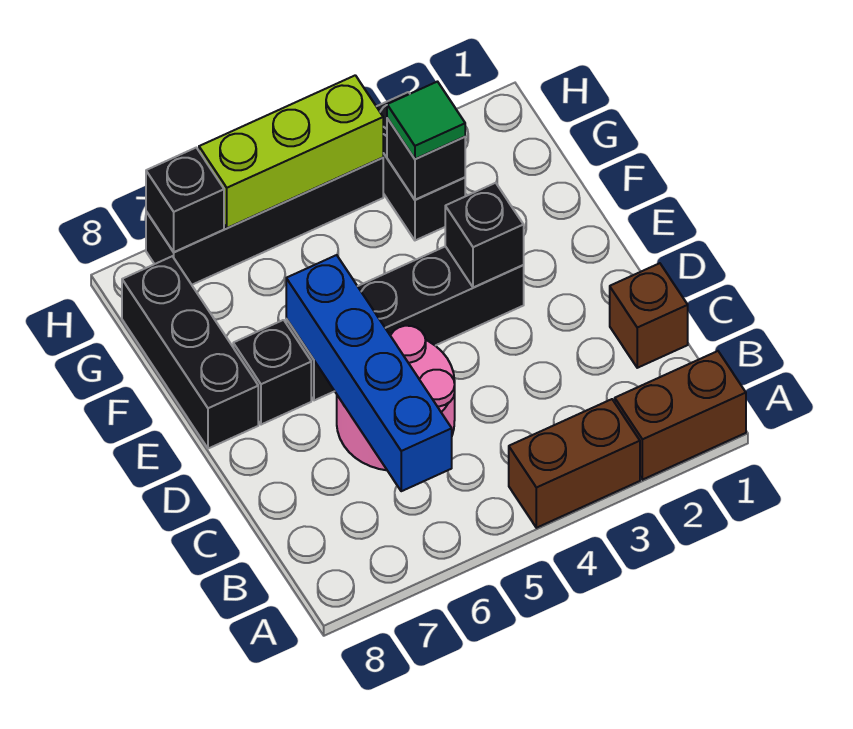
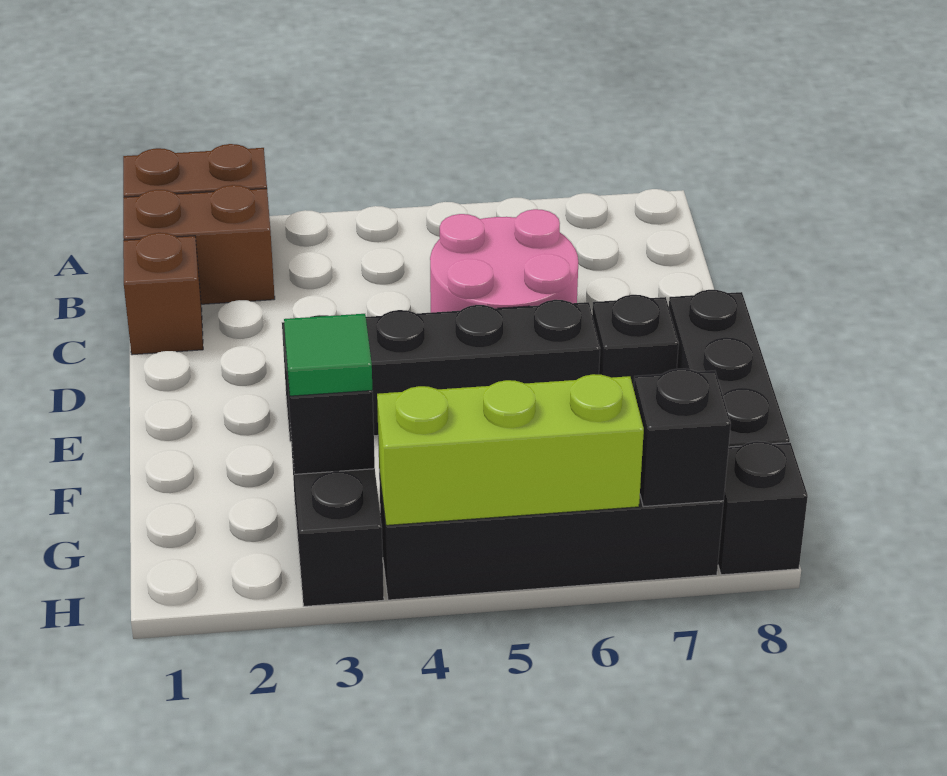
brown brick A3:A4 level 1 -> brown brick B1:B2 level 1
blue brick B6:E6 level 2 -> none
black brick E3 level 2 -> black brick H8 level 1

